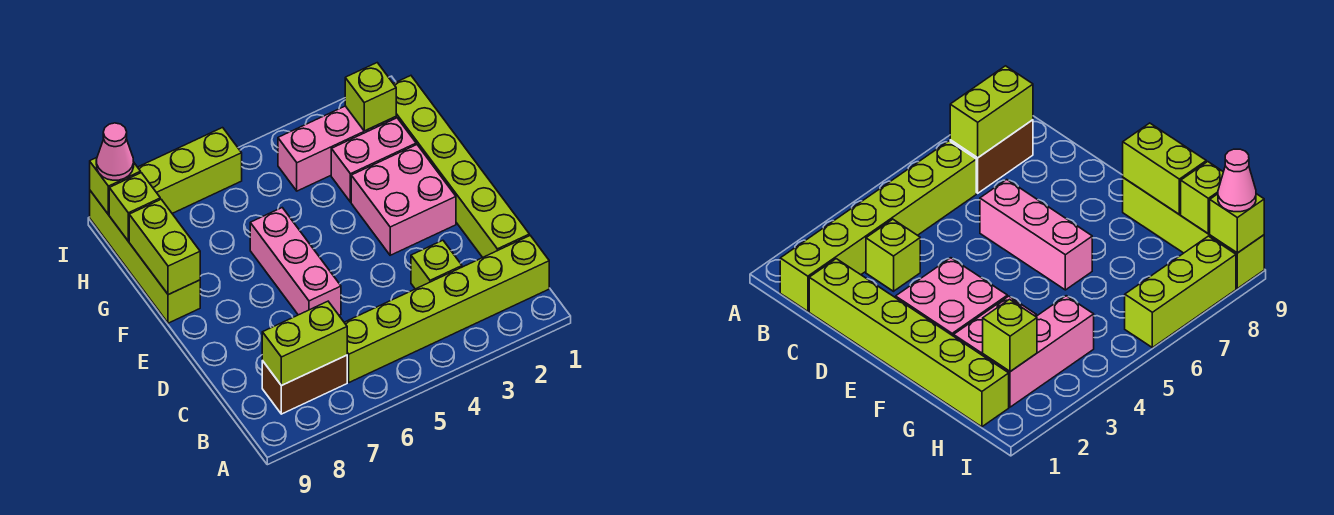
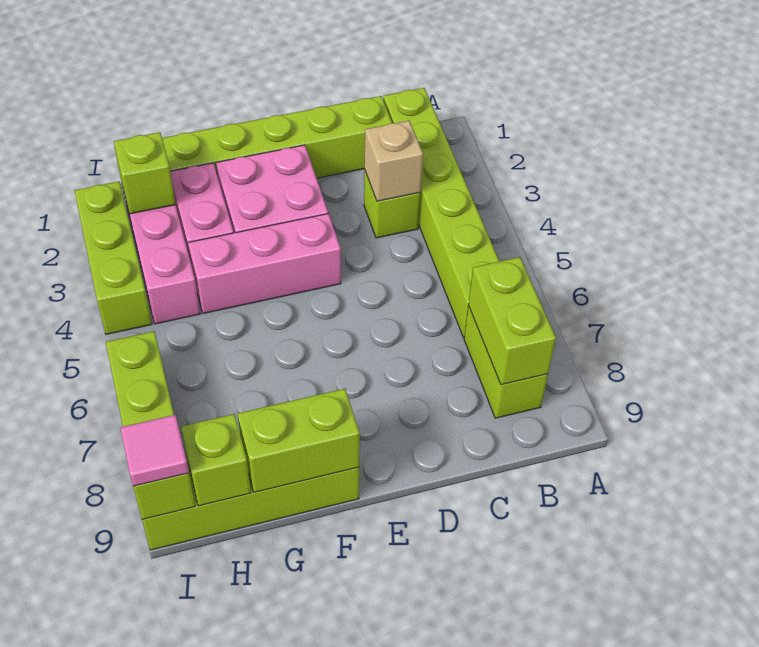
brown brick B7:B8 level 1 -> lime brick B7:B8 level 1
none -> tan brick C3 level 2
pink brick D6:F6 level 1 -> pink brick E4:G4 level 1
none -> lime brick I2:I4 level 1
pink cone I9 level 3 -> pink tile I9 level 3

